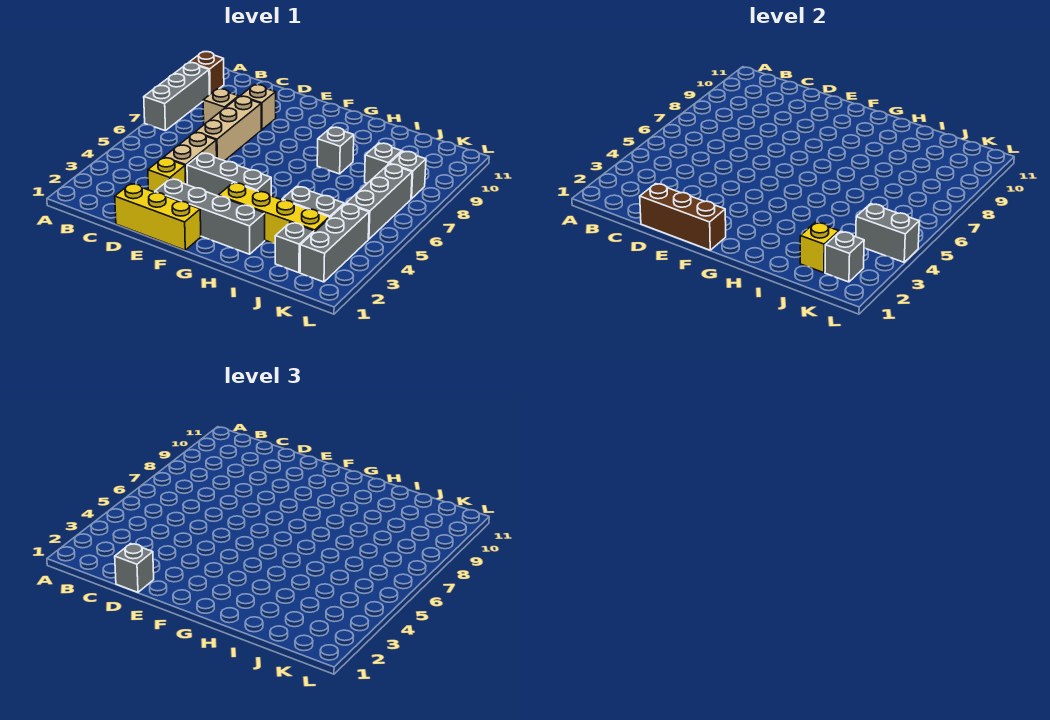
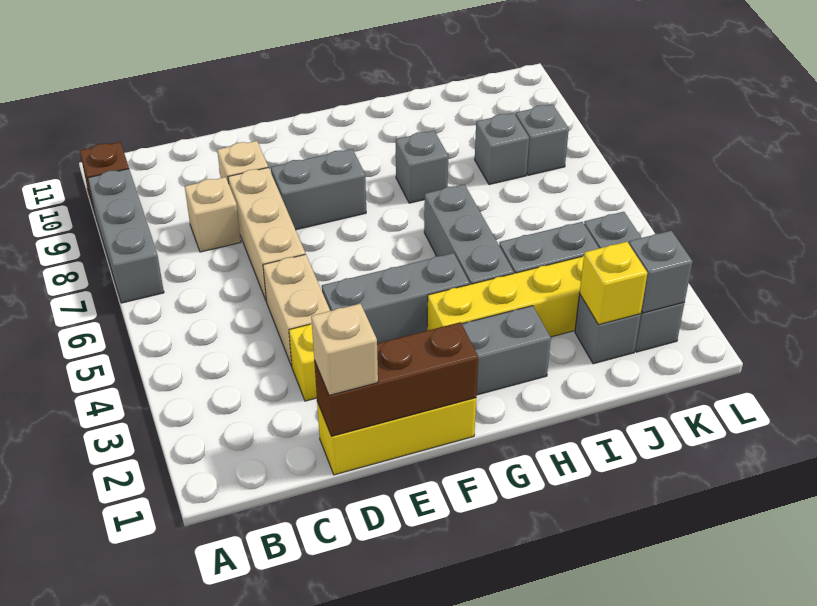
grey brick D1 level 3 -> tan brick D1 level 3
grey brick K4:L4 level 2 -> grey brick E8:F8 level 1
grey brick K5:K7 level 1 -> grey brick H4:H6 level 1

